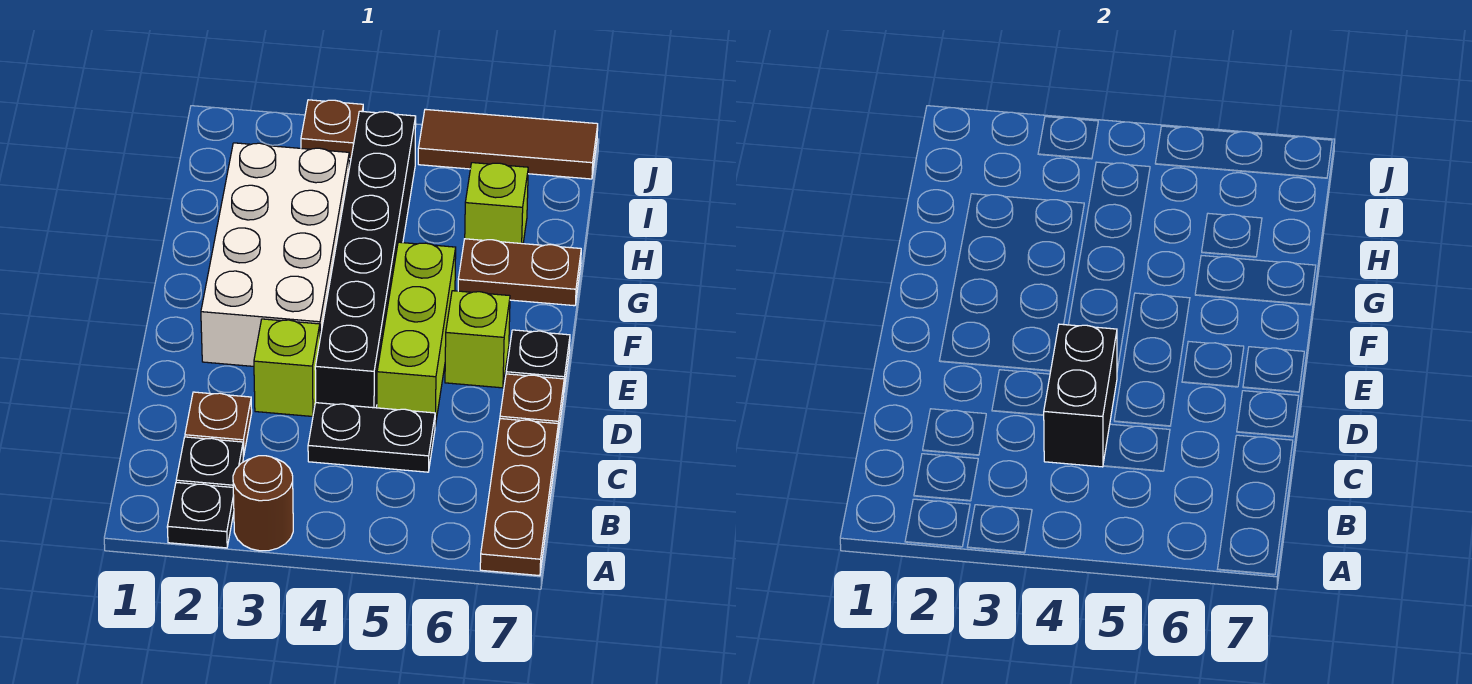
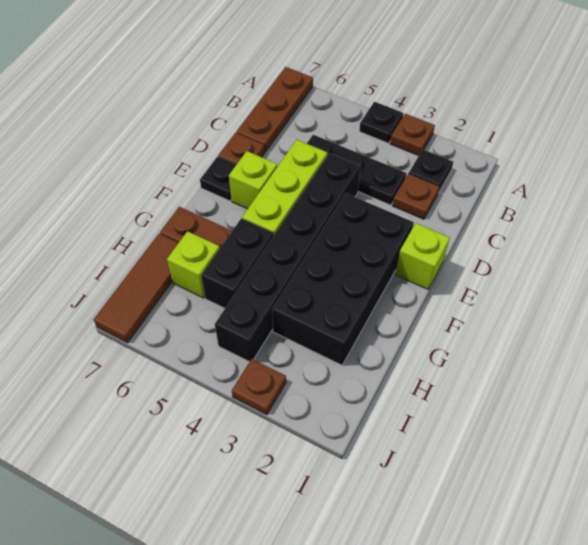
black plate A2 level 1 -> black plate A4 level 1
brown round brick A3 level 1 -> brown plate A3 level 1
black plate C4:C5 level 1 -> black plate C3:C5 level 1
black brick C4:D4 level 2 -> black brick G5:H5 level 1
lime brick D3 level 1 -> lime brick E1 level 1
white brick E2:H3 level 1 -> black brick E2:H3 level 1
brown tile J5:J7 level 1 -> brown tile H7:J7 level 1

